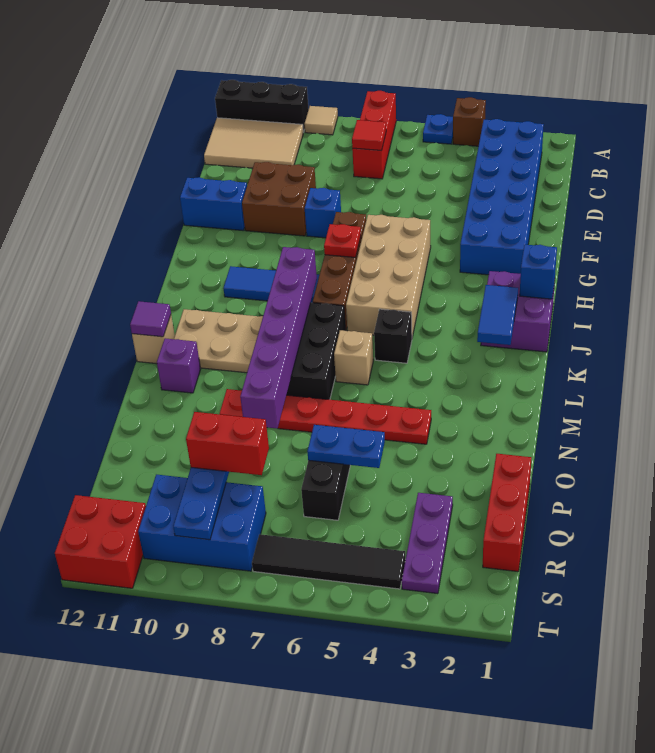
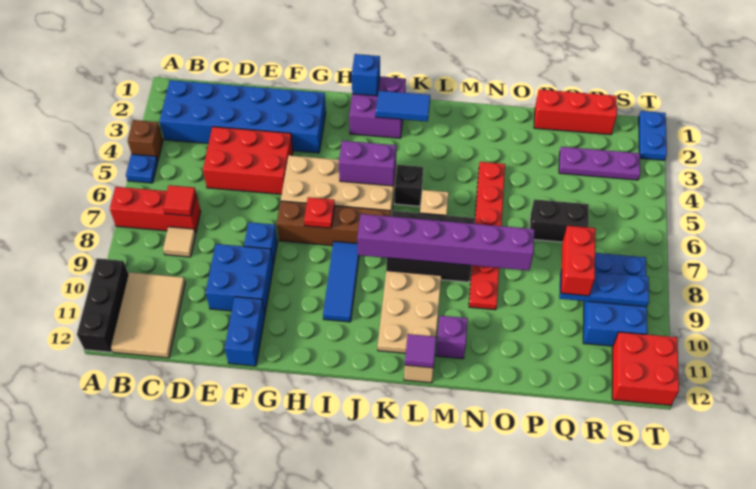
tan tile A9 level 1 -> tan tile C8 level 1
none -> red brick D4:F5 level 1
brown brick E9:F10 level 1 -> blue brick E9:F10 level 1
none -> purple brick I5:J5 level 2
blue plate P5:P6 level 2 -> blue plate T1:T2 level 1
black tile S4:S7 level 1 -> none

